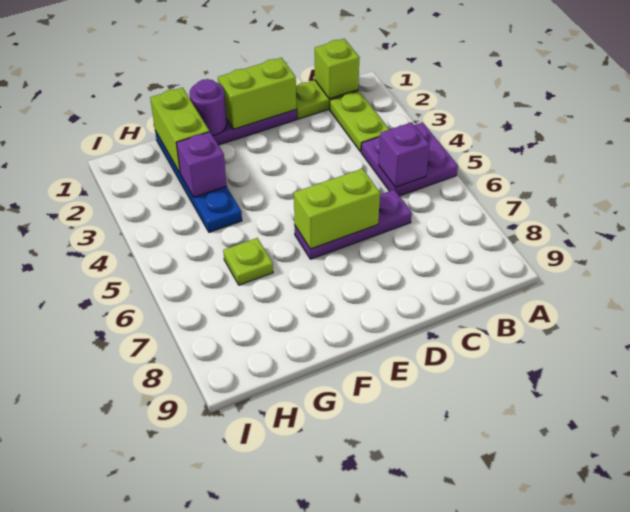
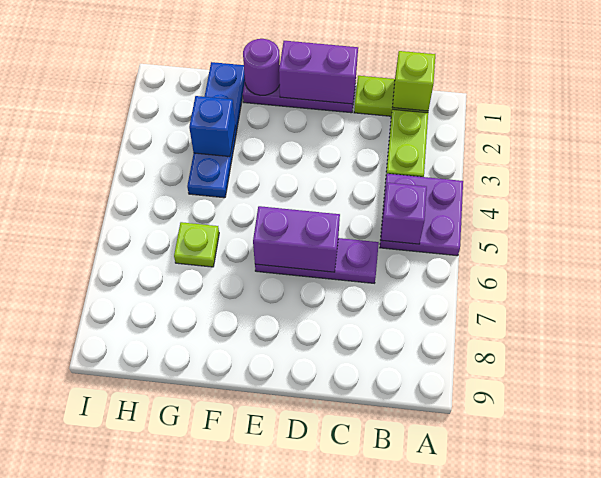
lime brick D1:E1 level 2 -> purple brick D1:E1 level 2
lime brick D6:E6 level 2 -> purple brick D6:E6 level 2
lime brick G1:G2 level 2 -> none
purple brick G3 level 2 -> blue brick G3 level 2

